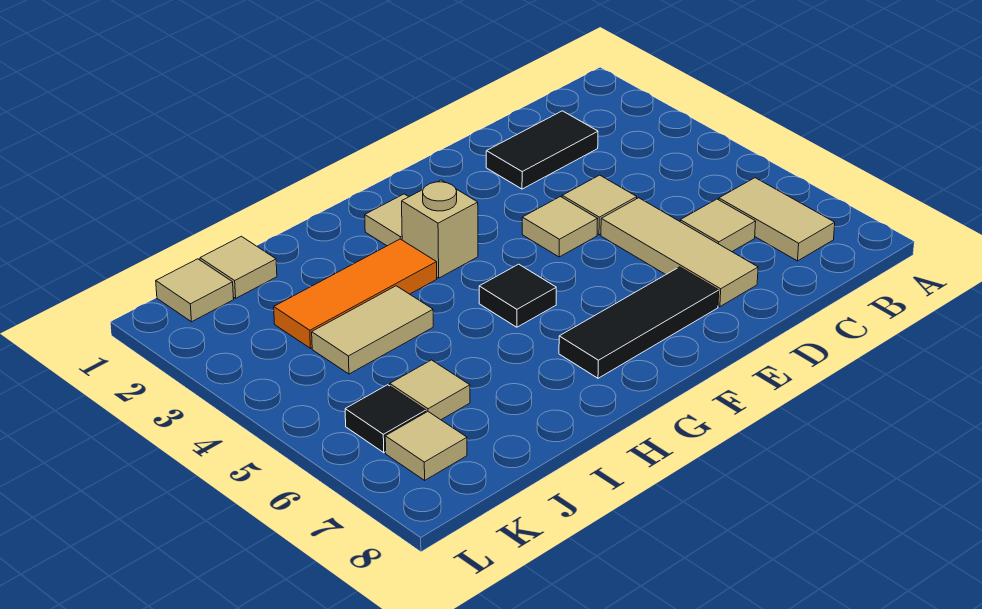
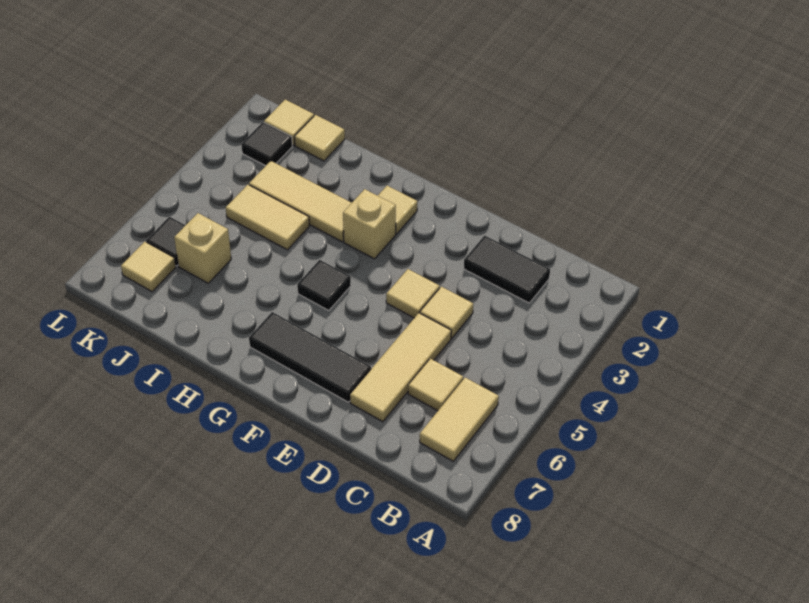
orange tile H3:J3 level 1 -> tan tile H3:J3 level 1
tan tile J6 level 1 -> tan brick J6 level 1
none -> black tile K2 level 1

